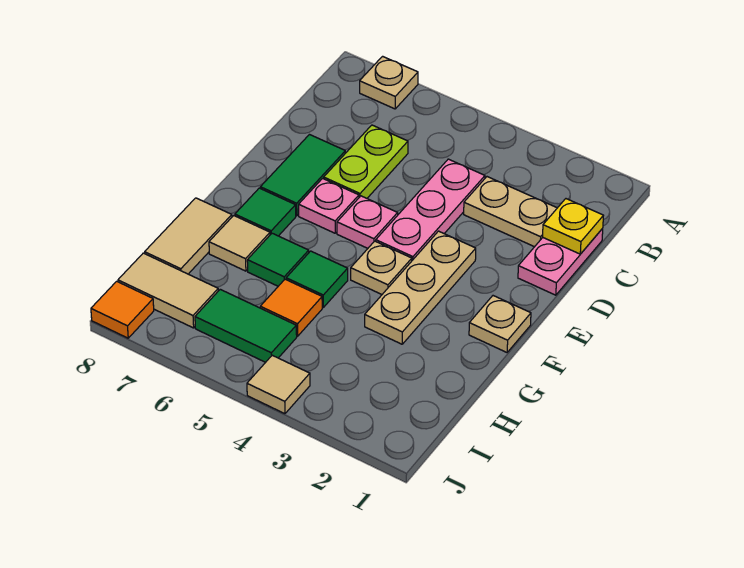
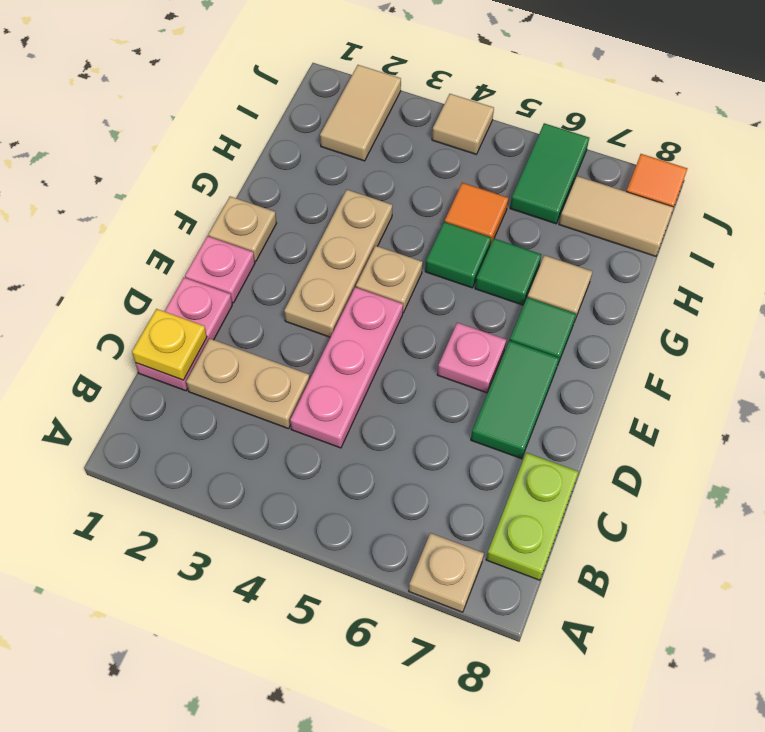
lime plate C6:D6 level 1 -> lime plate B8:C8 level 1
pink plate E5 level 1 -> pink plate E1 level 1
tan tile G8:H8 level 1 -> tan tile I2:J2 level 1
green tile I5:I6 level 1 -> green tile I6:J6 level 1

